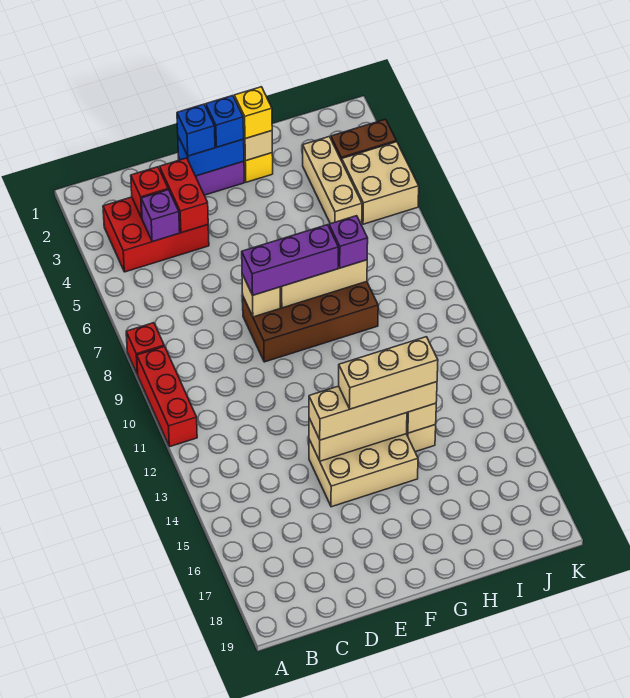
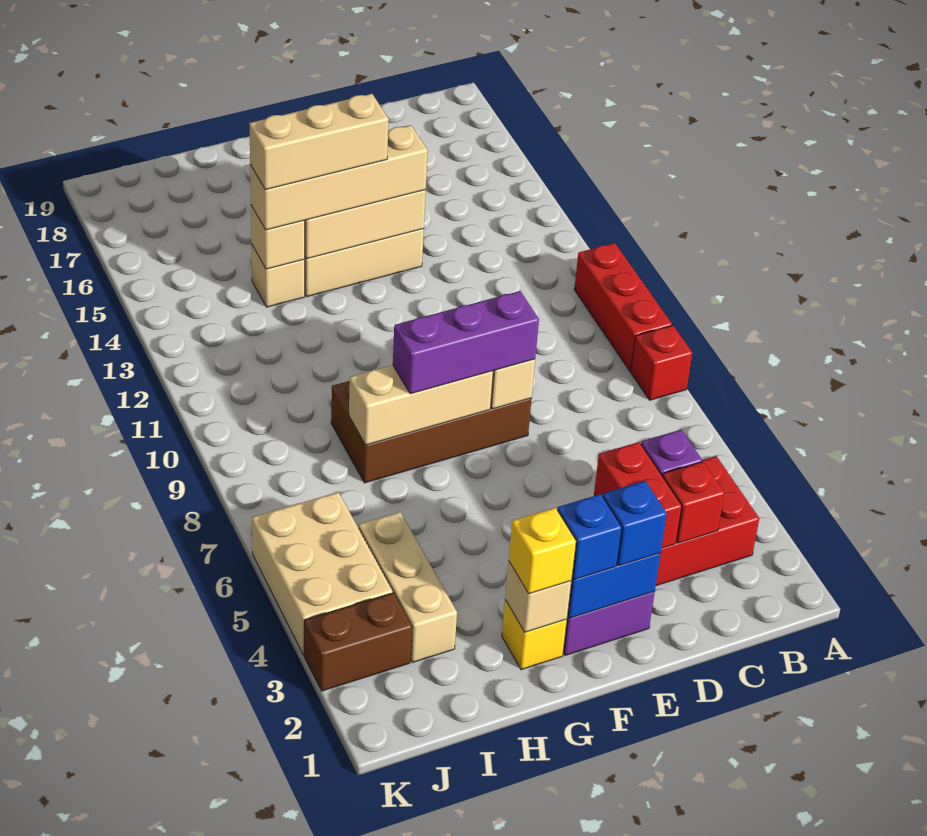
purple brick H8 level 3 -> none
tan brick J4:K5 level 1 -> tan brick J4:K6 level 1

